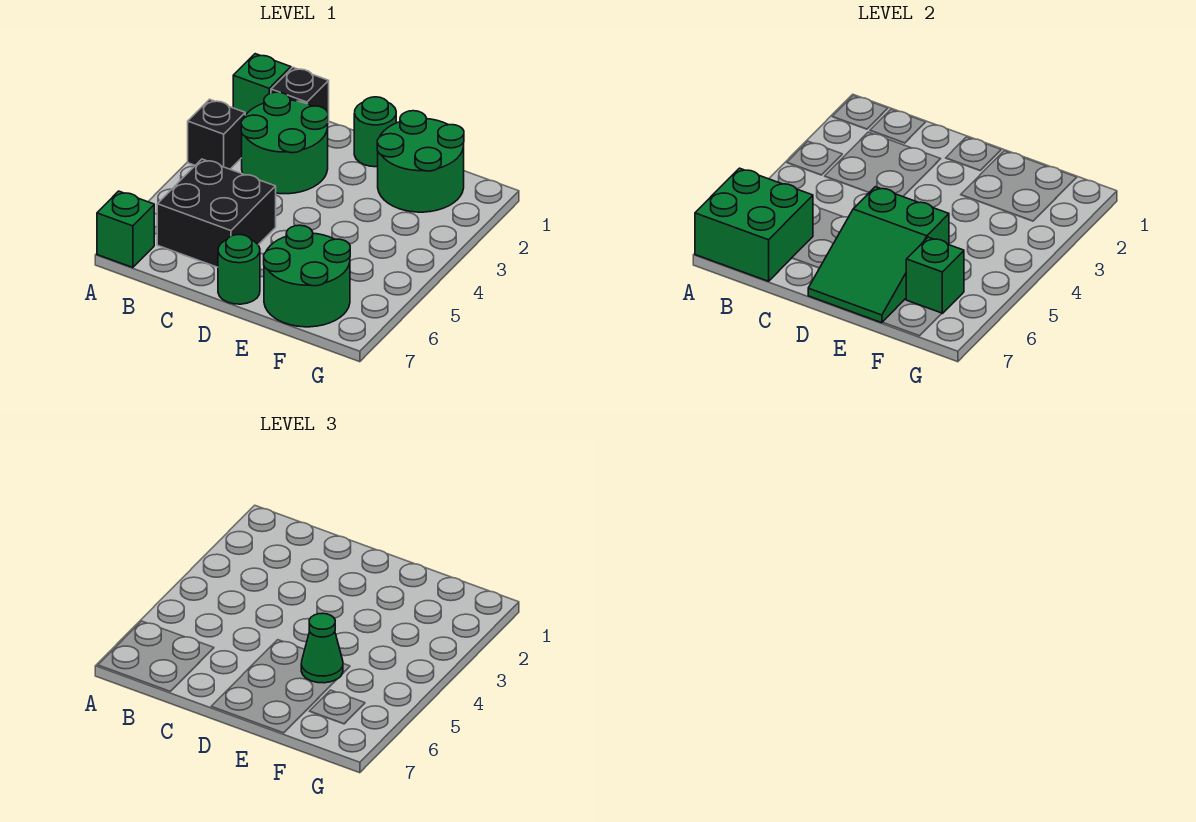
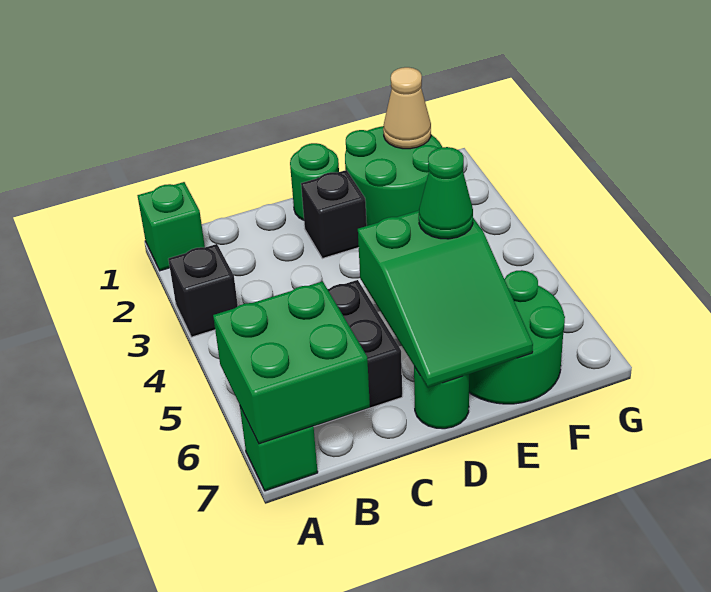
black brick B1 level 1 -> black brick D2 level 1
green round brick B2:C3 level 1 -> none
none -> tan cone F1 level 2
green brick F6 level 2 -> none

